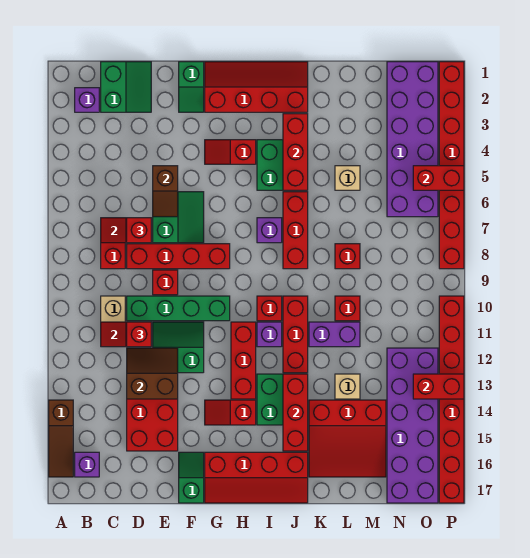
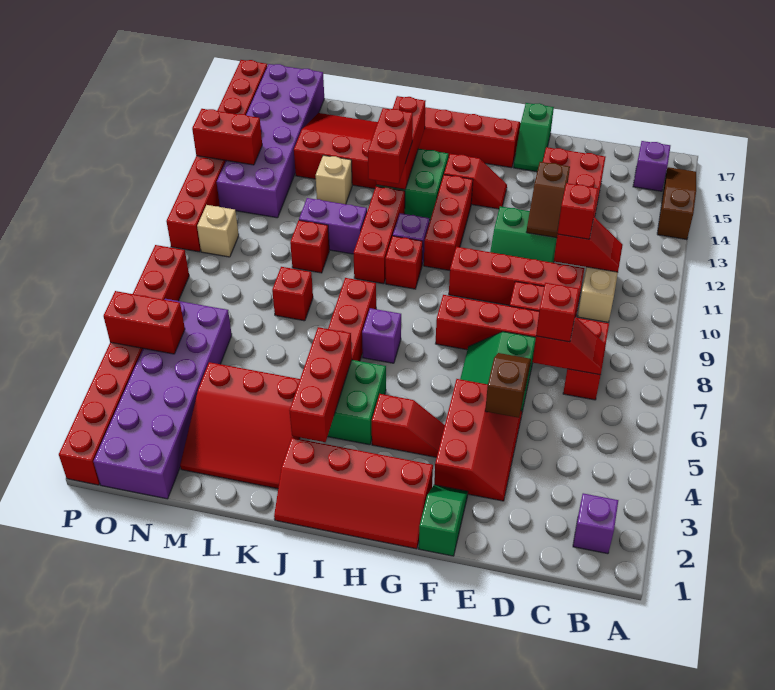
green slope C1:D2 level 1 top C -> none
green brick D10:G10 level 1 -> red brick D10:G10 level 1
brown slope D12:E13 level 2 top 13 -> brown slope E12:E13 level 2 top 13
none -> red slope E3:F5 level 1 top F
none -> red brick J12:J13 level 3
none -> red slope K2:M4 level 1 top 4
tan brick L5 level 1 -> tan brick O10 level 1

